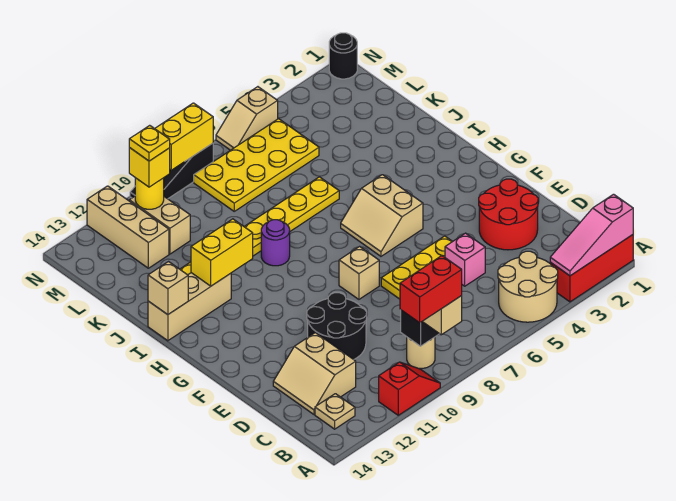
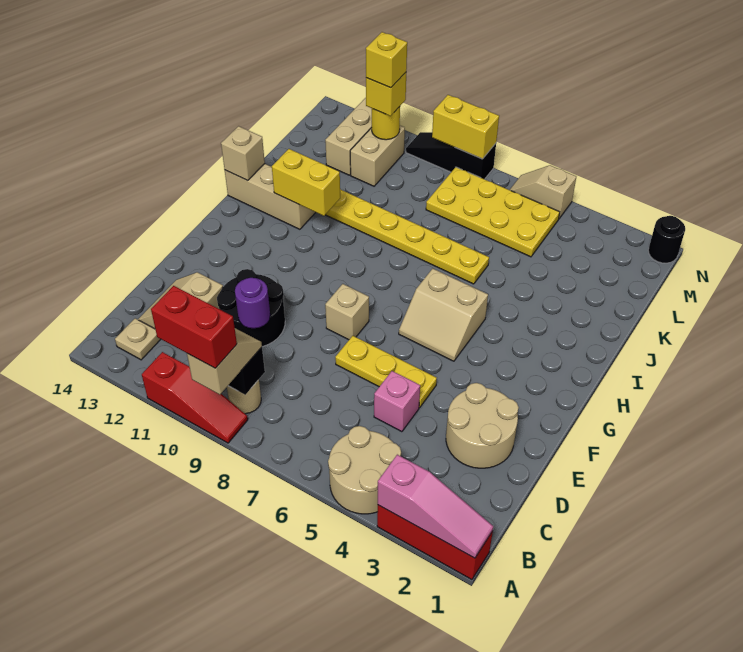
pink slope A1:A3 level 2 top 1 -> pink slope A1:A3 level 2 top 3
red slope A10:A11 level 1 top 11 -> red slope A9:A11 level 1 top 11
red round brick D2:E3 level 1 -> tan round brick D2:E3 level 1
tan slope G5:H6 level 1 top 5 -> tan slope G5:H6 level 1 top H
purple round brick I9 level 1 -> purple round brick D10 level 2
yellow plate M11 level 4 -> yellow brick M11 level 4

